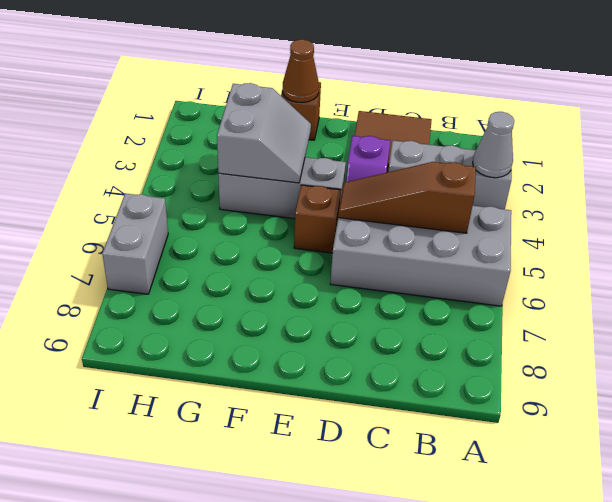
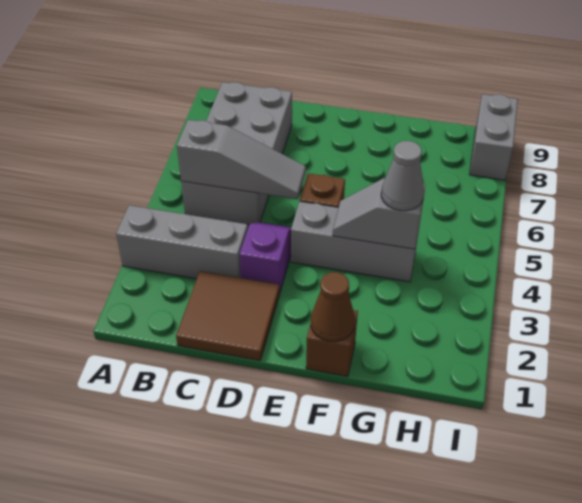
grey cone A3 level 2 -> grey cone G4 level 3
grey brick A5:D6 level 1 -> grey brick B5:C8 level 1
brown slope B5:D5 level 2 top B -> grey slope B5:D5 level 2 top B
grey slope F3:G4 level 2 top G -> grey slope F4:G4 level 2 top G
grey brick I6:I7 level 1 -> grey brick I8:I9 level 1

